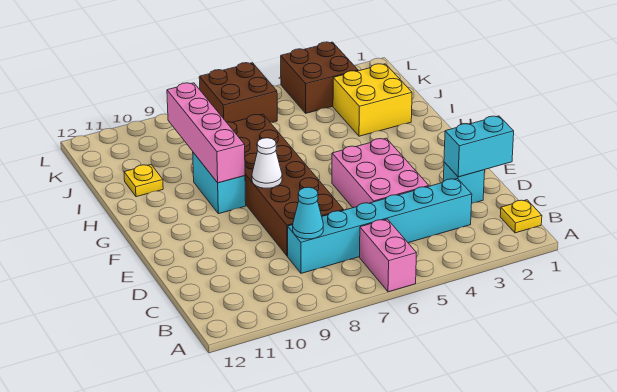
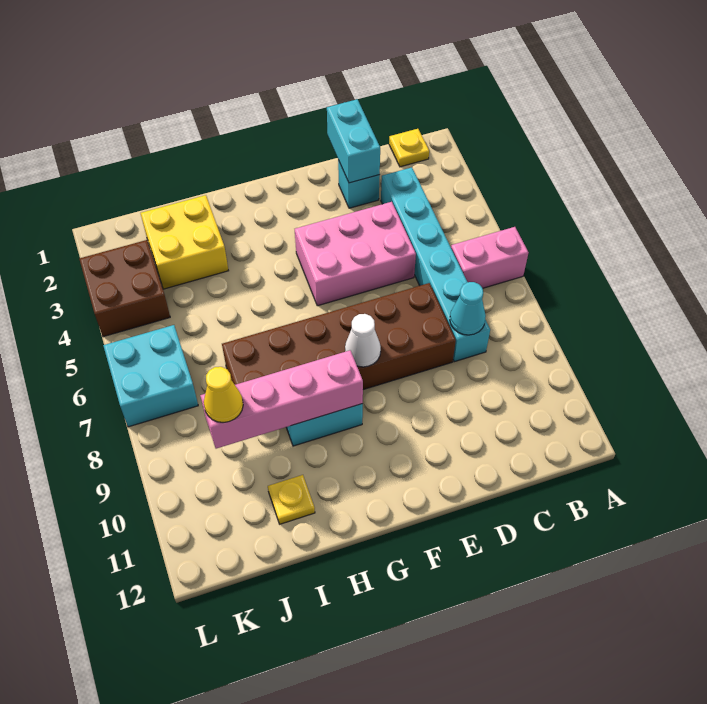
none -> yellow cone J9 level 3
brown brick K6:L7 level 1 -> cyan brick K6:L7 level 1

